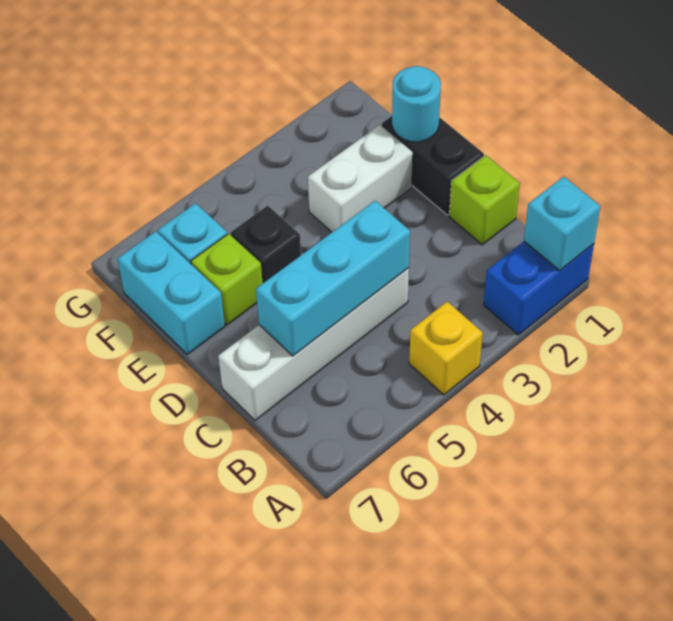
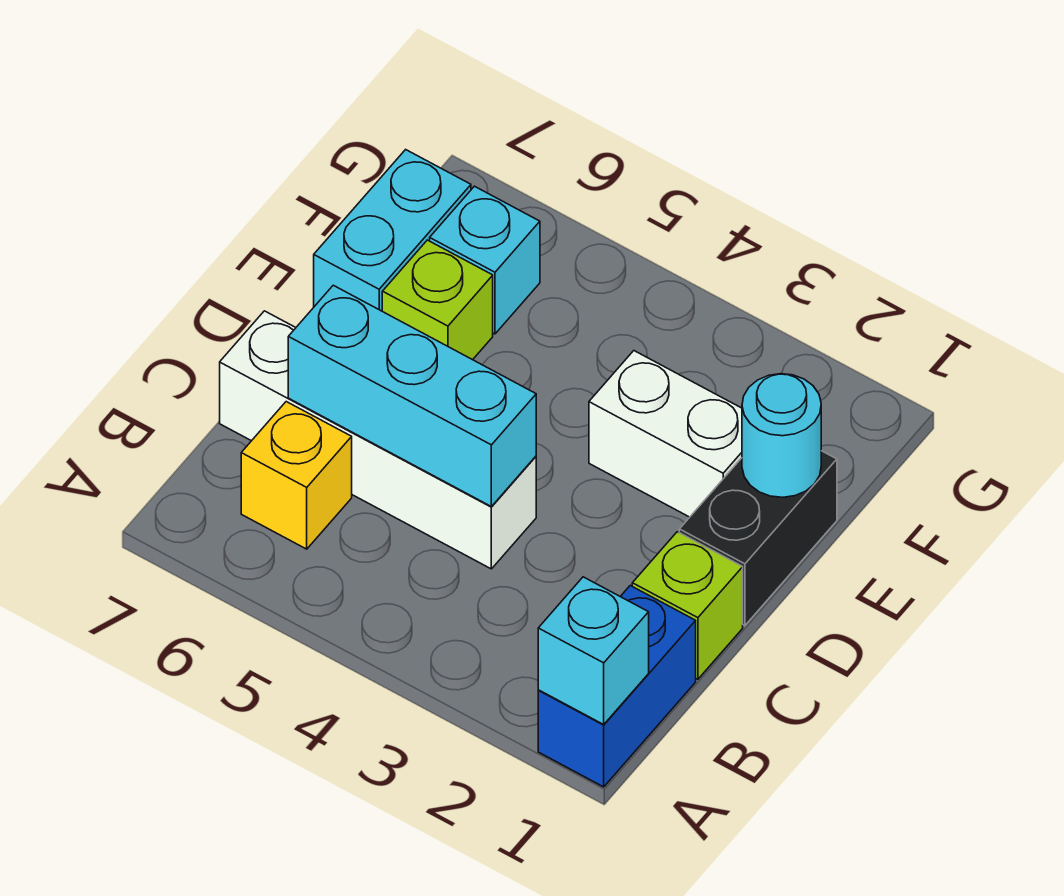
blue brick A1:A2 level 1 -> blue brick A1:B1 level 1
yellow brick A4 level 1 -> yellow brick B6 level 1
black brick E5 level 1 -> none

